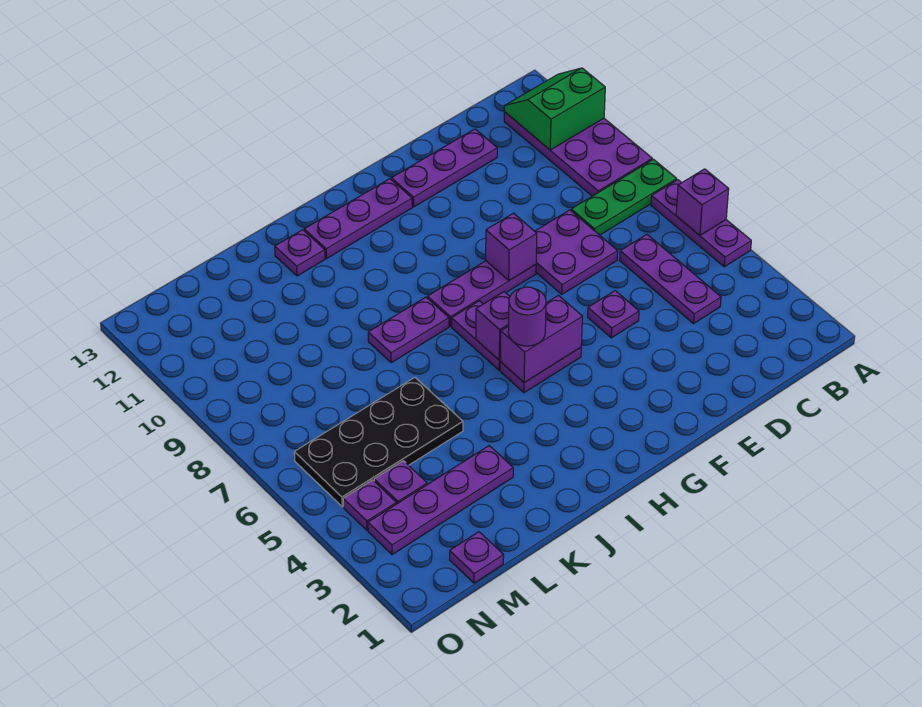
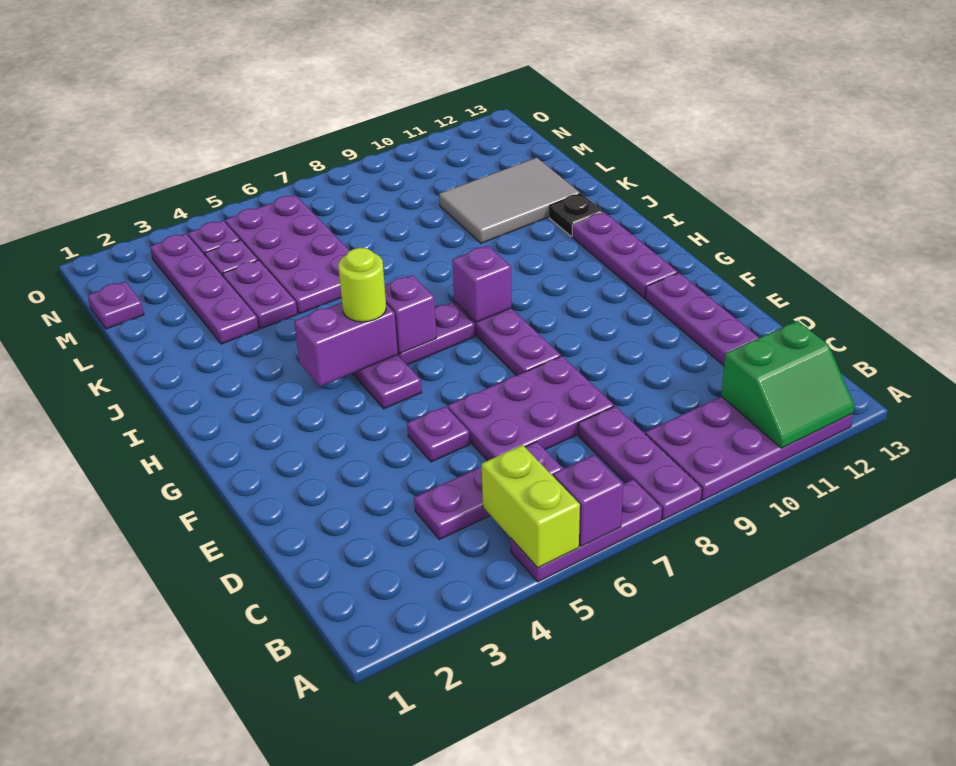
none -> lime brick A5:B5 level 2
green plate A8:C8 level 1 -> purple plate A8:C8 level 1
green slope A11:B12 level 2 top 11 -> green slope A11:B12 level 2 top B
purple plate D7:E8 level 1 -> purple plate D6:E8 level 1
purple brick F8 level 2 -> purple brick H8 level 2
purple brick G5:H5 level 2 -> purple brick H4:H5 level 2
purple round brick H5 level 3 -> lime round brick H5 level 3
purple plate I8:J8 level 1 -> purple plate K4:L4 level 1
purple plate J12 level 1 -> black plate J12 level 1
black plate K5:N6 level 1 -> purple plate K5:N6 level 1
none -> grey tile K10:L12 level 1

